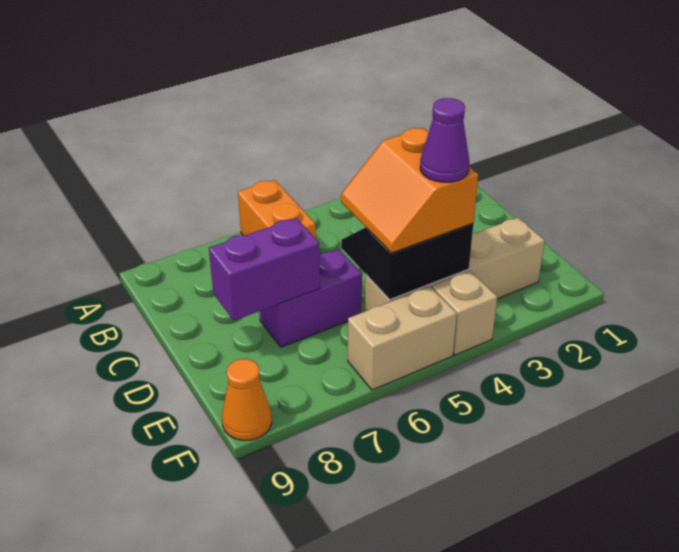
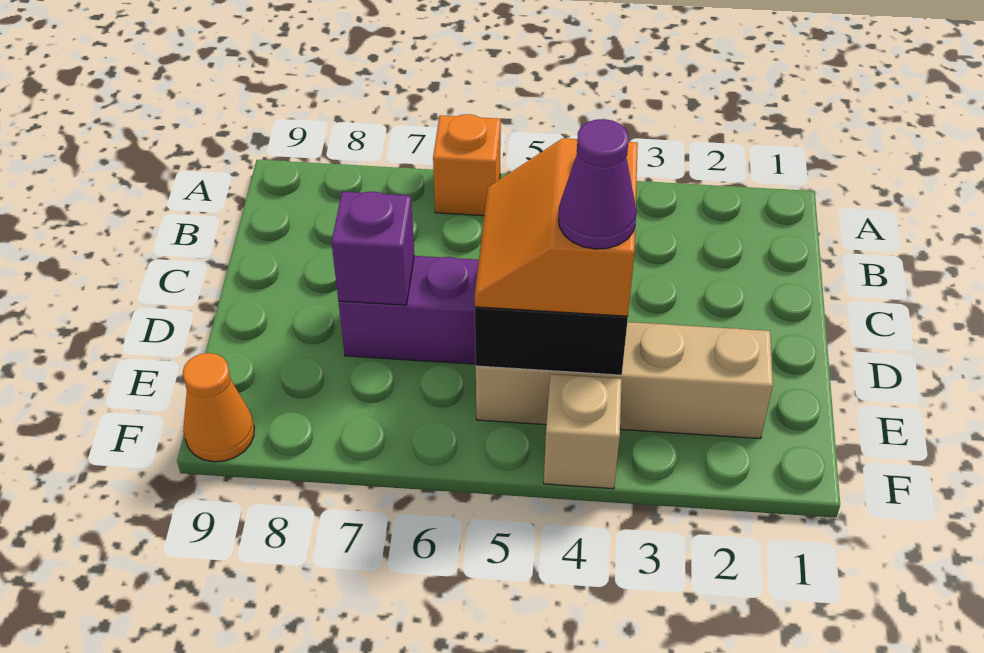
orange brick A6:B6 level 1 -> orange brick A6 level 1
purple brick D7:D8 level 2 -> purple brick D7 level 2
tan brick F5:F6 level 1 -> none

